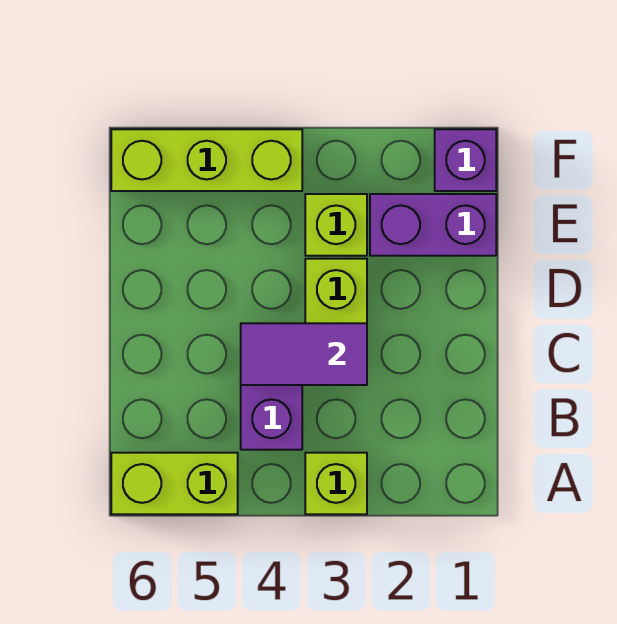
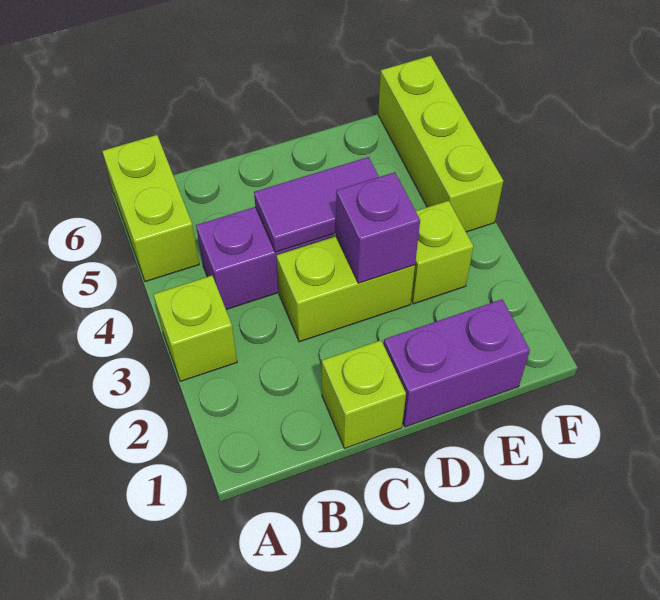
none -> lime brick C1 level 1
purple tile C3:C4 level 2 -> purple tile C4:D4 level 2
purple brick E1:E2 level 1 -> purple brick D1:E1 level 1
purple brick F1 level 1 -> purple brick D3 level 2

